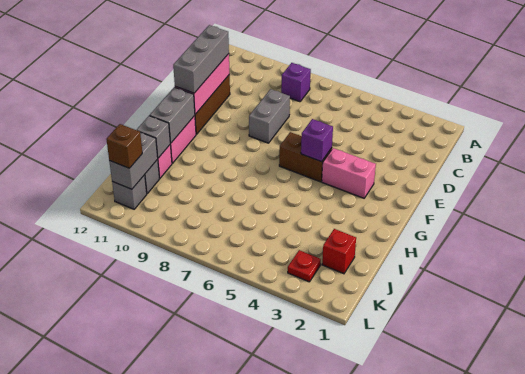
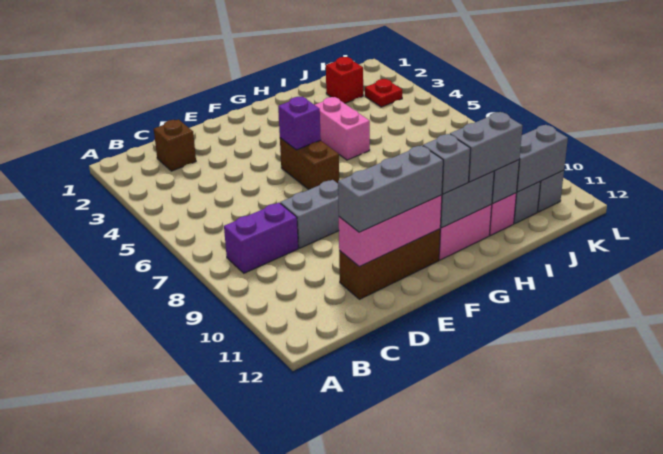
purple brick B8 level 1 -> purple brick B8:C8 level 1
pink brick F3:F4 level 1 -> pink brick H4:H5 level 1
none -> grey brick G11 level 3
none -> grey brick H11:I11 level 3
brown brick K11 level 3 -> brown brick C2 level 1

